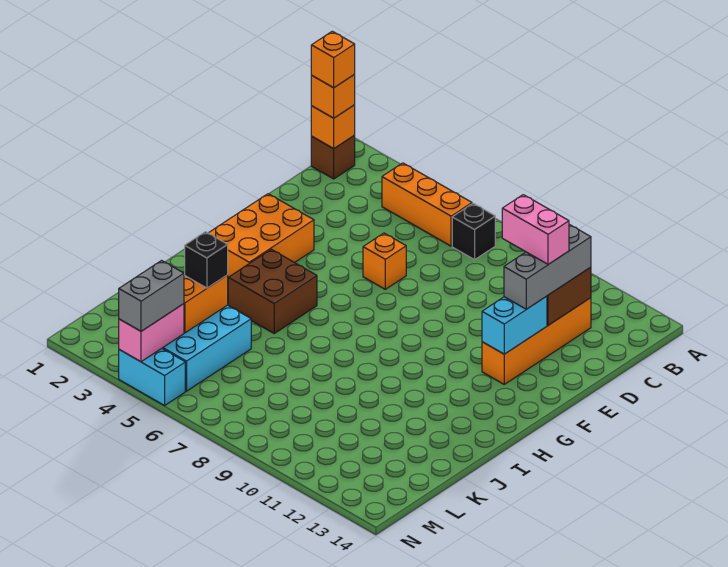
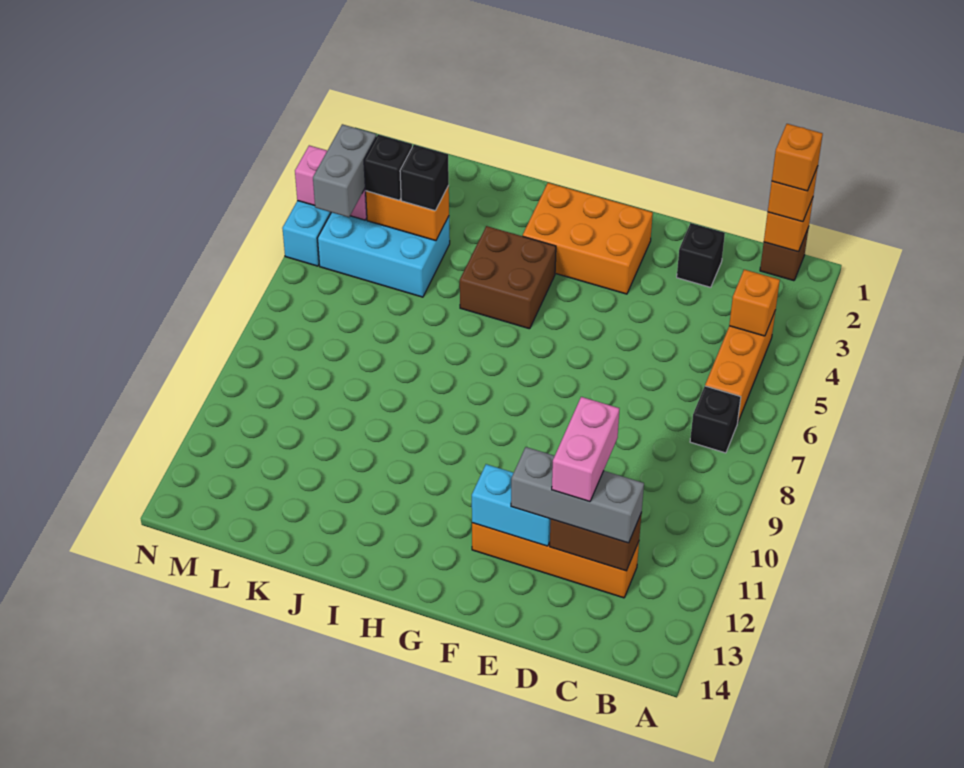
none -> black brick D2 level 1
orange brick E6 level 1 -> orange brick B4 level 2
none -> black brick L4 level 3
grey brick M4:N4 level 3 -> grey brick M4:M5 level 3

